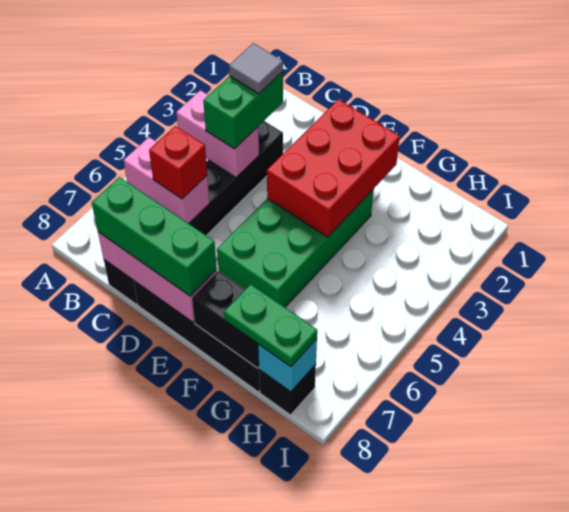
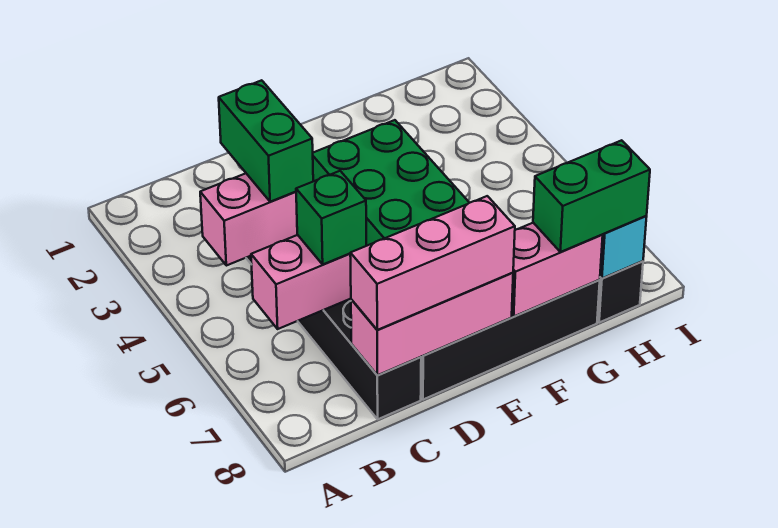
grey tile C3 level 4 -> none
red brick C6 level 3 -> green brick C6 level 3
green brick C8:E8 level 3 -> pink brick C8:E8 level 3
red brick E2:F4 level 2 -> none
black brick F8:G8 level 2 -> pink brick F8:G8 level 2
green plate G8:H8 level 3 -> green brick G8:H8 level 3

